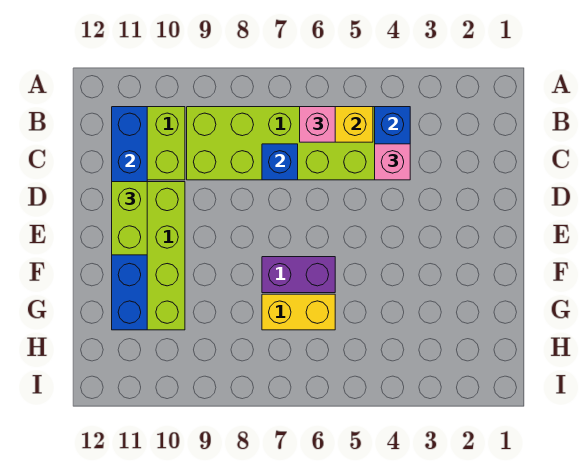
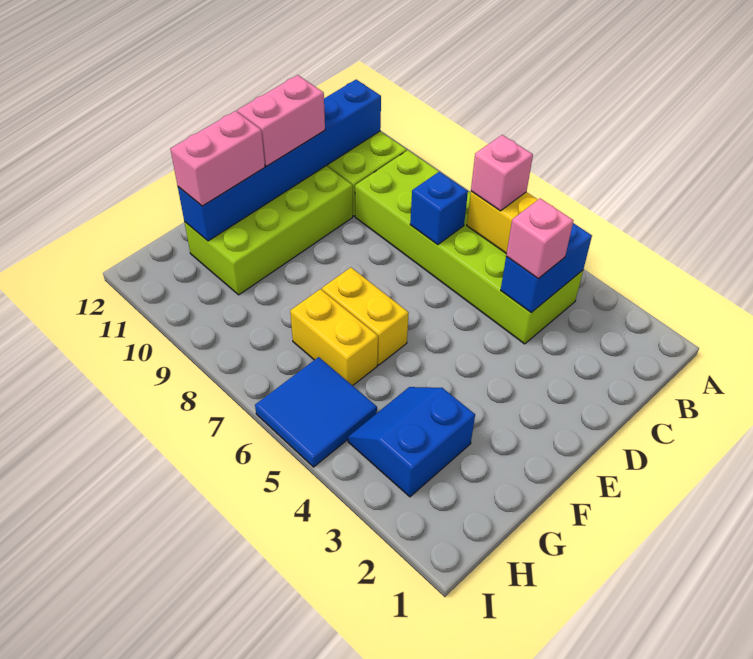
lime brick D11:E11 level 3 -> pink brick D11:E11 level 3
purple brick F6:F7 level 1 -> yellow brick F6:F7 level 1
none -> pink brick F11:G11 level 3
none -> blue slope G3:H4 level 1 top 3
none -> blue tile H5:I6 level 1

